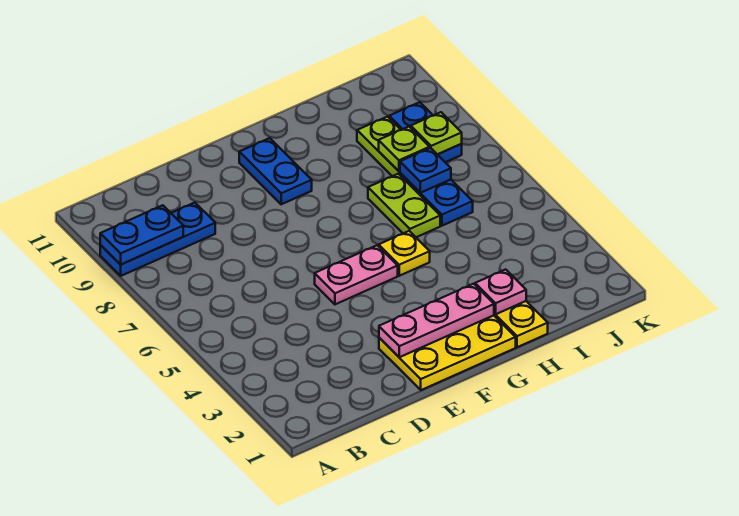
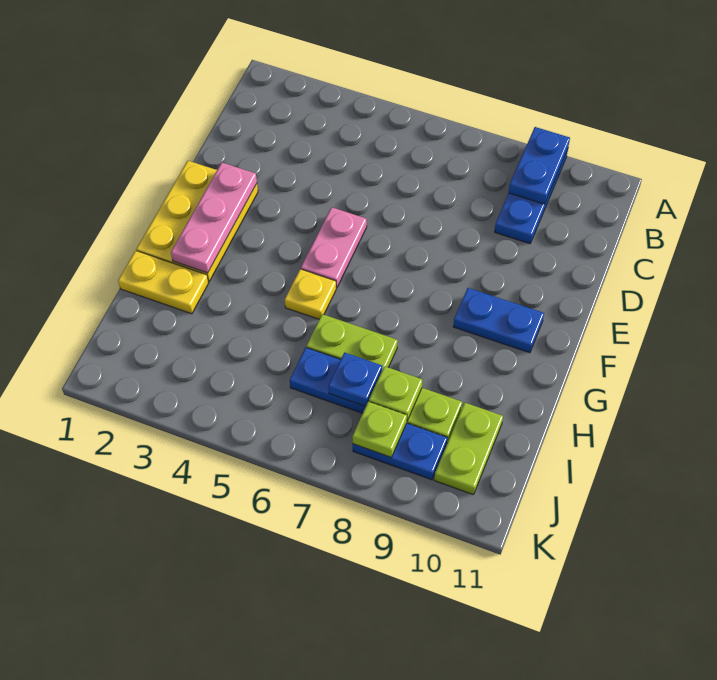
pink plate H2 level 2 -> none
none -> lime plate I10:J10 level 1

